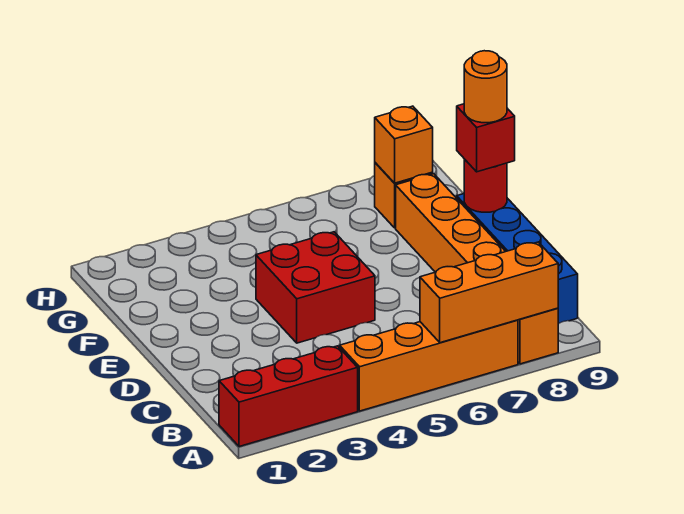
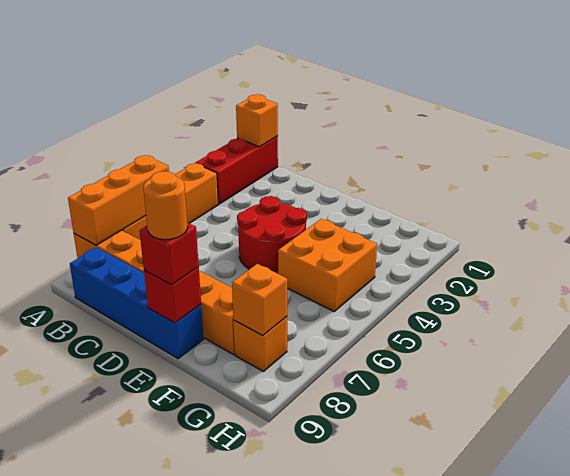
none -> orange brick A1 level 2
red brick D4:E5 level 1 -> red round brick D4:E5 level 1
red round brick E9 level 2 -> red brick E9 level 2
none -> orange brick F4:G5 level 1

